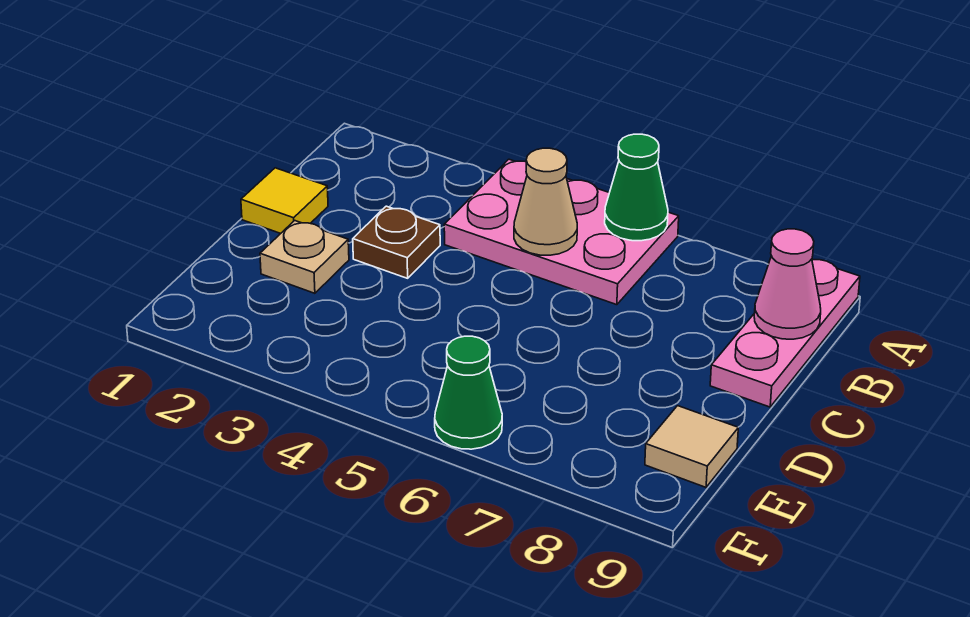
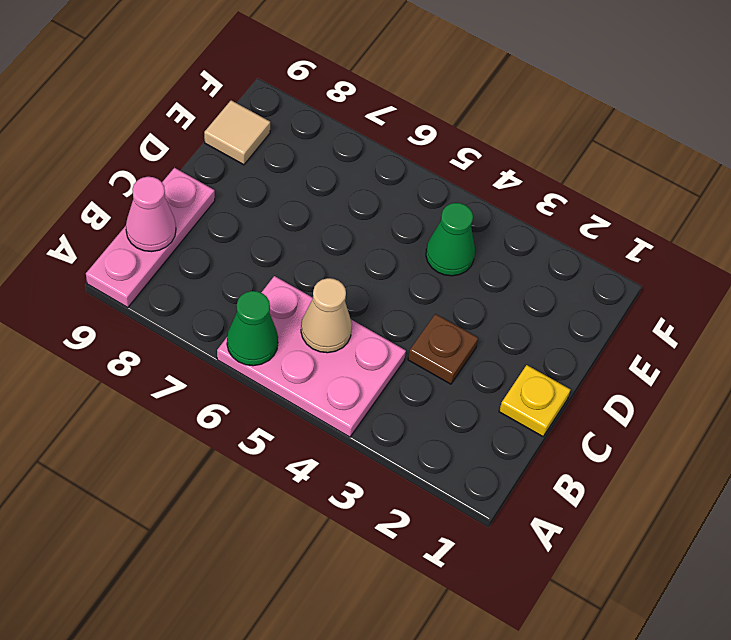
yellow tile C1 level 1 -> yellow plate C1 level 1
tan plate D2 level 1 -> none
green cone F6 level 1 -> green cone E4 level 1

